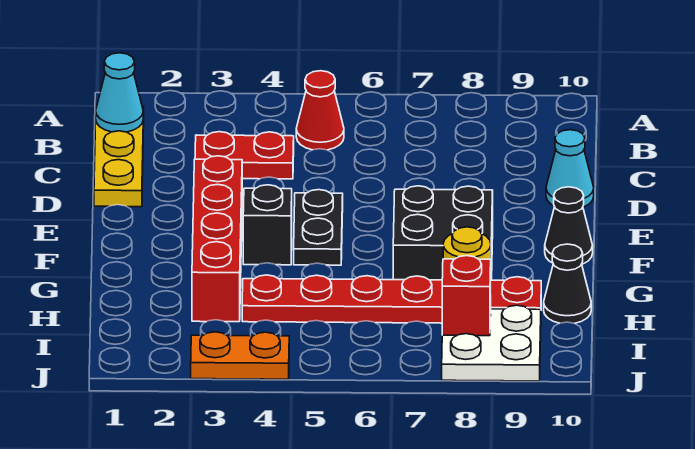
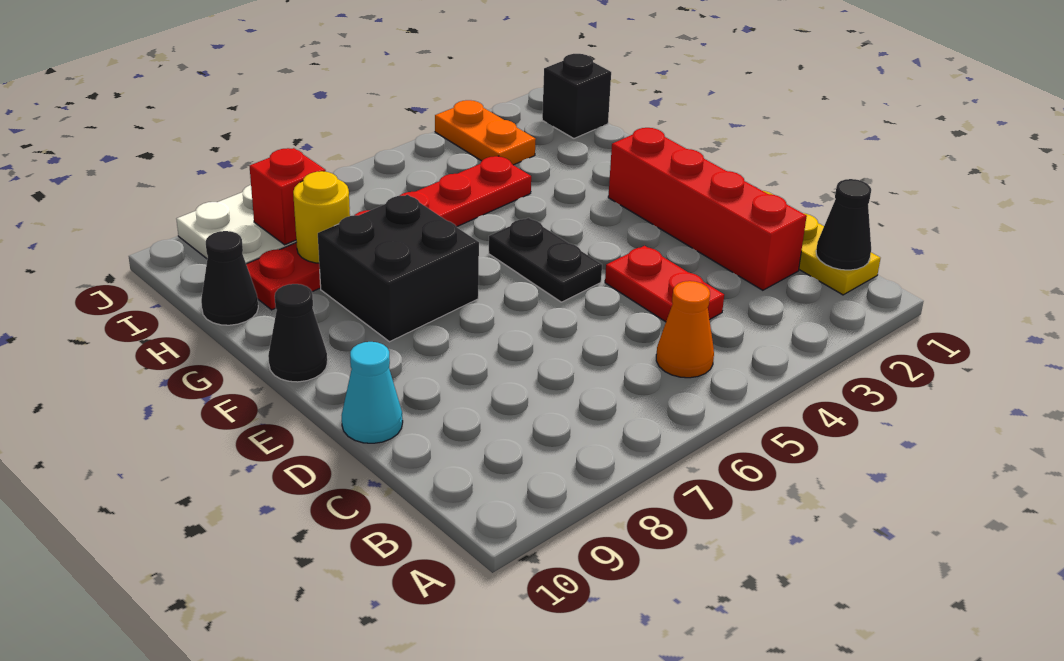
cyan cone B1 level 2 -> black cone B1 level 2
red cone B5 level 1 -> orange cone B5 level 1
red plate C3:C4 level 1 -> red plate C4:D4 level 1
red brick E3:H3 level 1 -> red brick C2:F2 level 1
black brick F4 level 1 -> black brick I1 level 1
orange plate J3:J4 level 1 -> orange plate I3:J3 level 1

